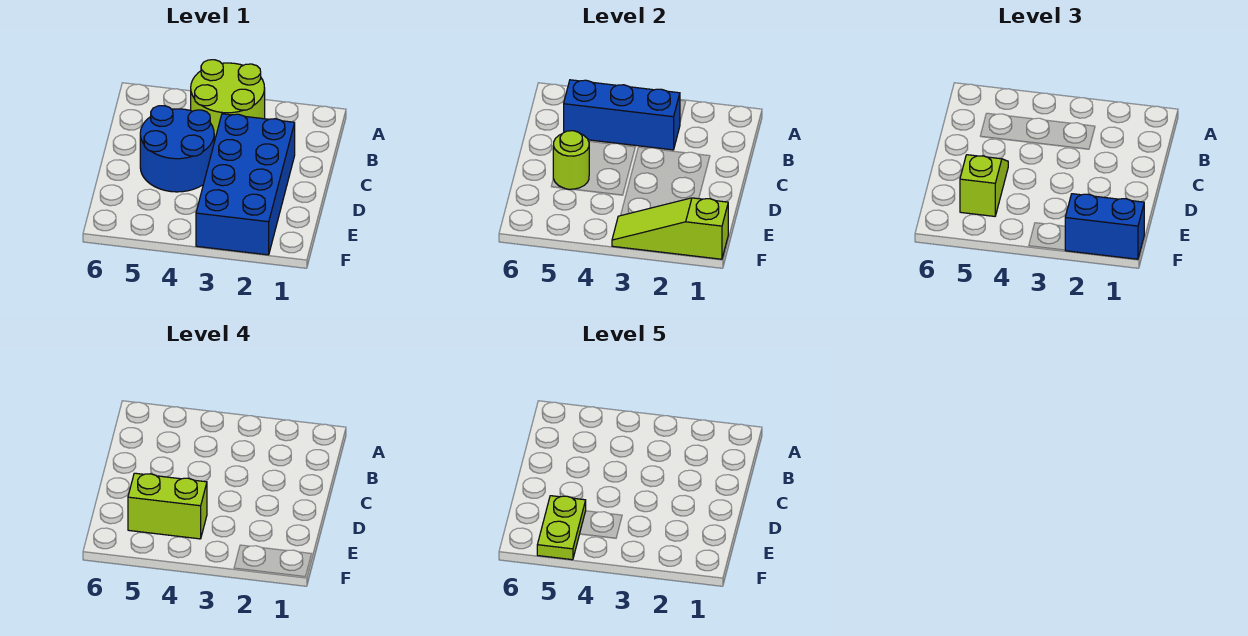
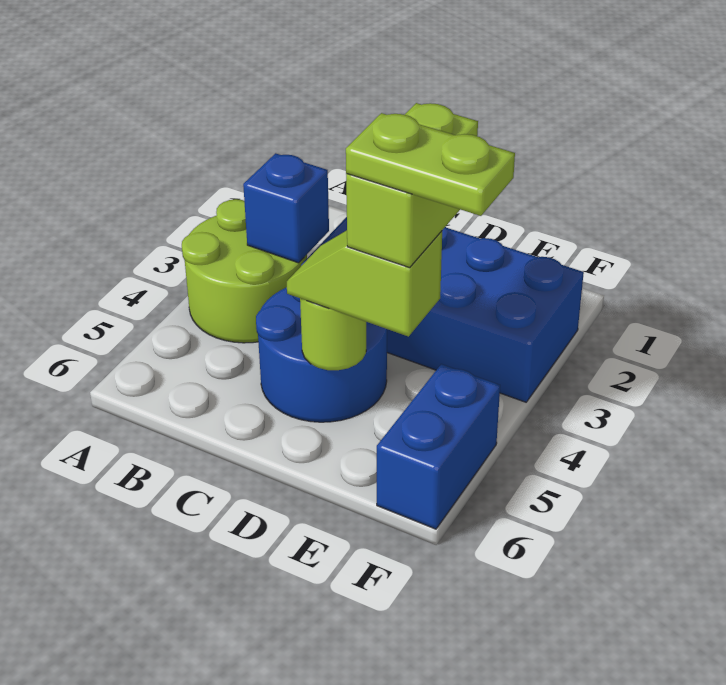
blue brick B3:B5 level 2 -> blue brick B3 level 2
lime slope F1:F3 level 2 top 1 -> none
blue brick F1:F2 level 3 -> blue brick F5:F6 level 1

